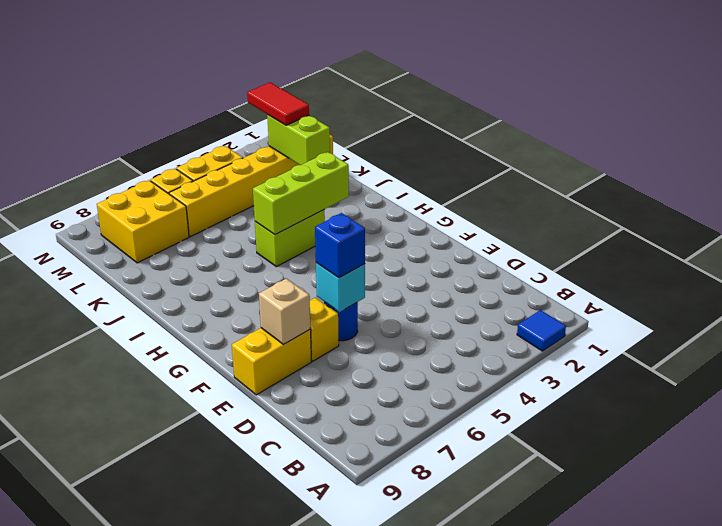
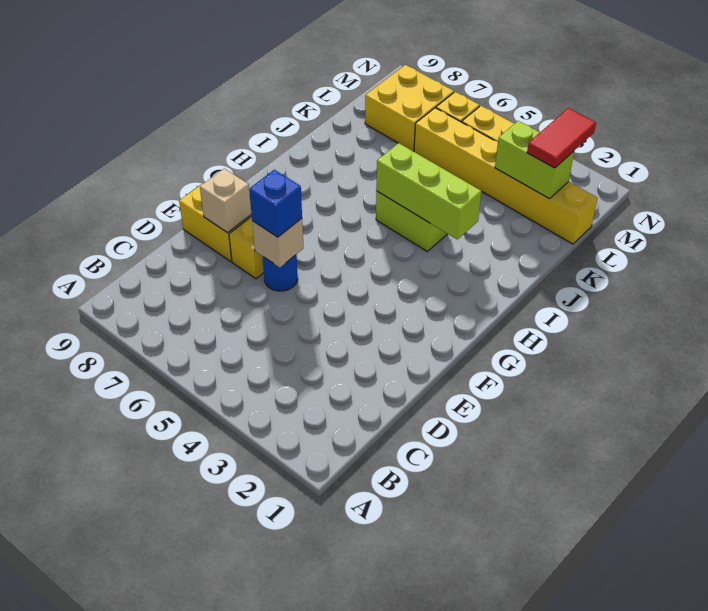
blue tile A2 level 1 -> none
cyan brick E6 level 2 -> tan brick E6 level 2
lime brick K2:L2 level 2 -> lime brick L2:L3 level 2

